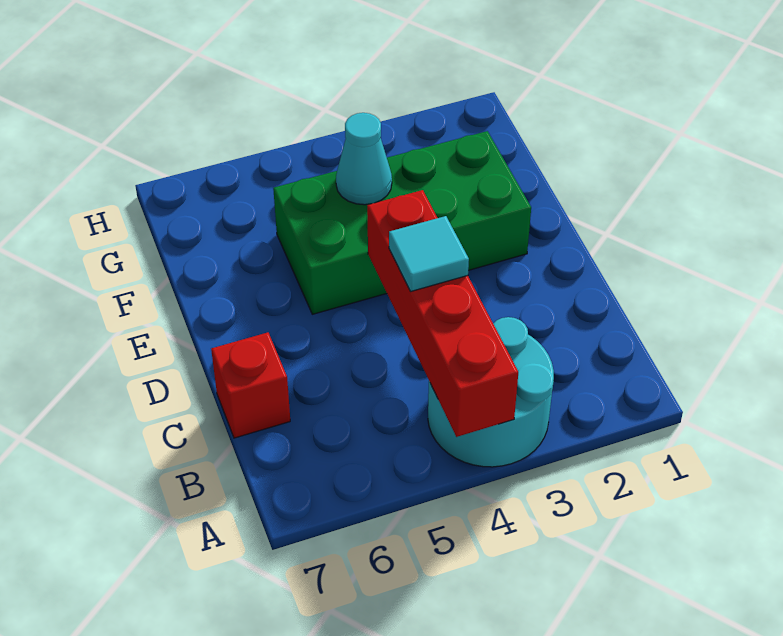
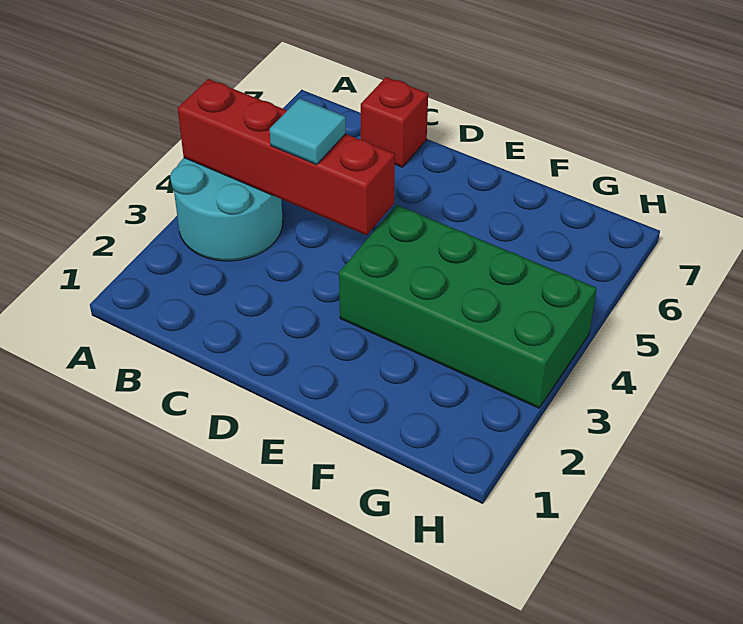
green brick E2:F5 level 1 -> green brick E3:H4 level 1
cyan cone F4 level 2 -> none

